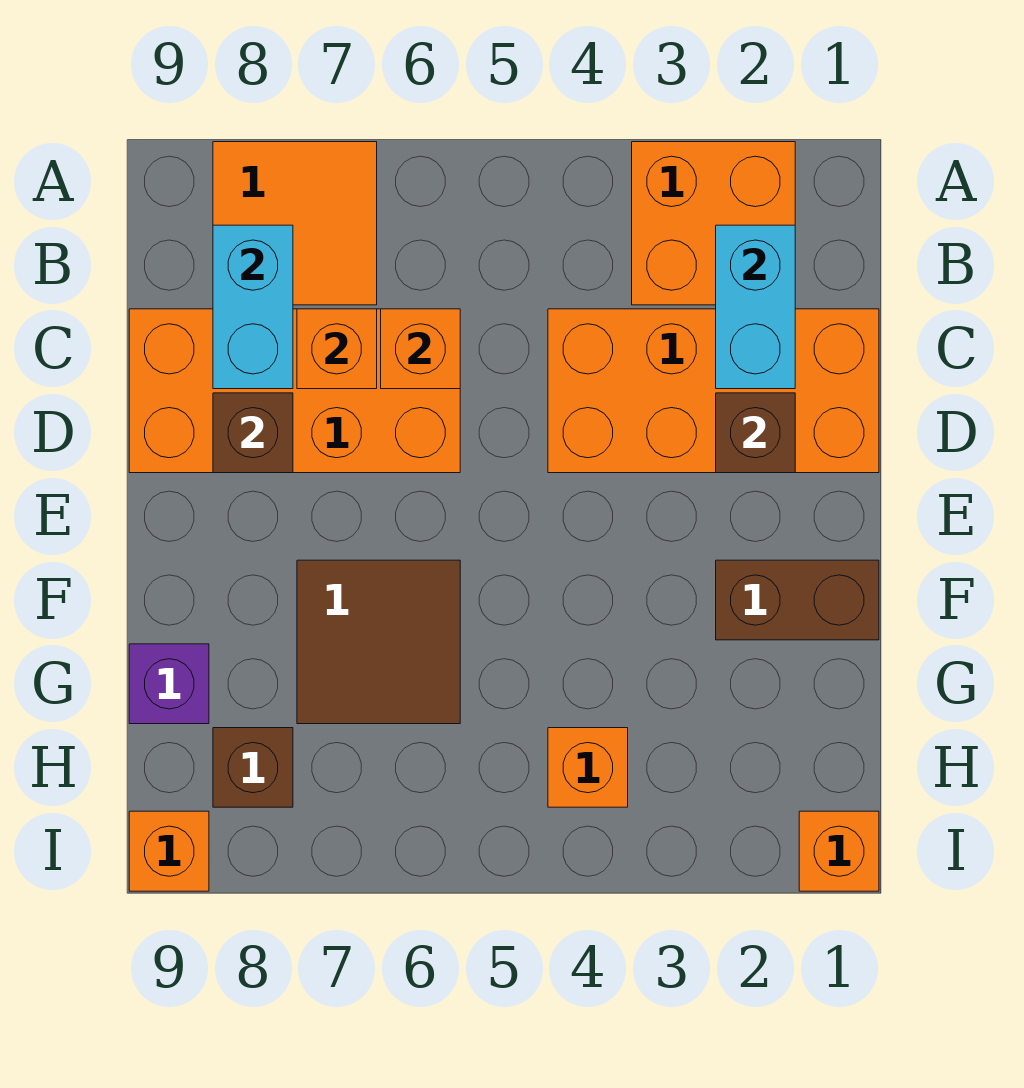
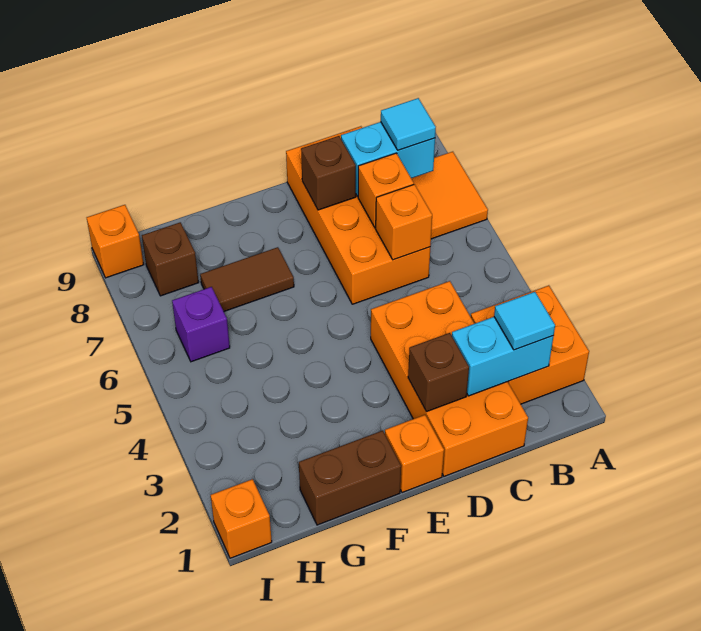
none -> cyan tile B2 level 3
none -> cyan tile B8 level 3
brown brick F1:F2 level 1 -> brown brick F1:G1 level 1
brown tile F6:G7 level 1 -> brown tile F7:G7 level 1
purple brick G9 level 1 -> purple brick H6 level 1
orange brick H4 level 1 -> orange brick E1 level 1

